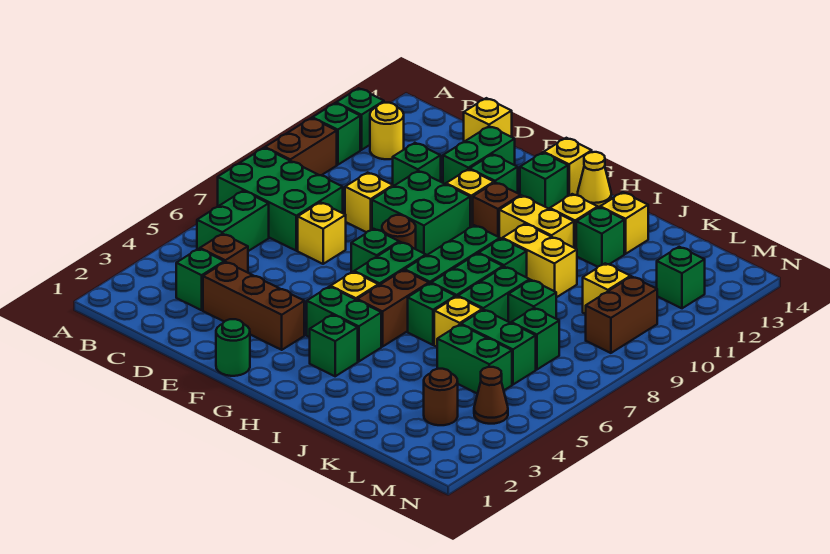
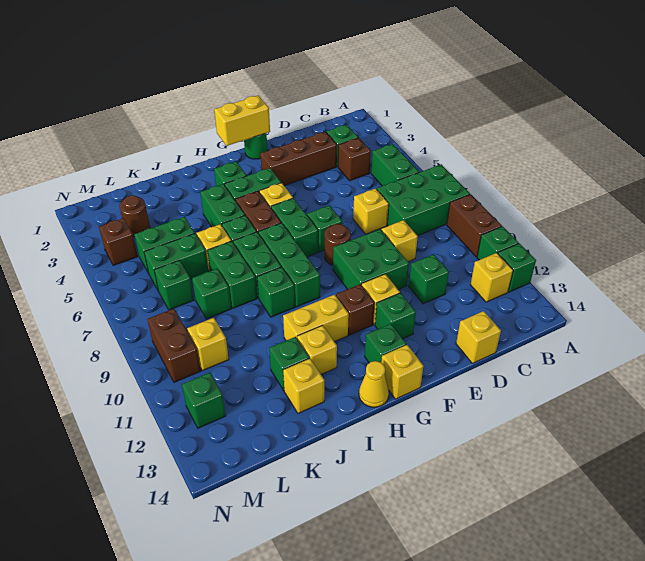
yellow round brick B12 level 1 -> yellow brick B12 level 1
green brick E12:E13 level 1 -> green brick I4:I5 level 1
yellow brick I10:J10 level 1 -> yellow brick F1:G1 level 2
brown cone M4 level 1 -> brown brick M4 level 1

